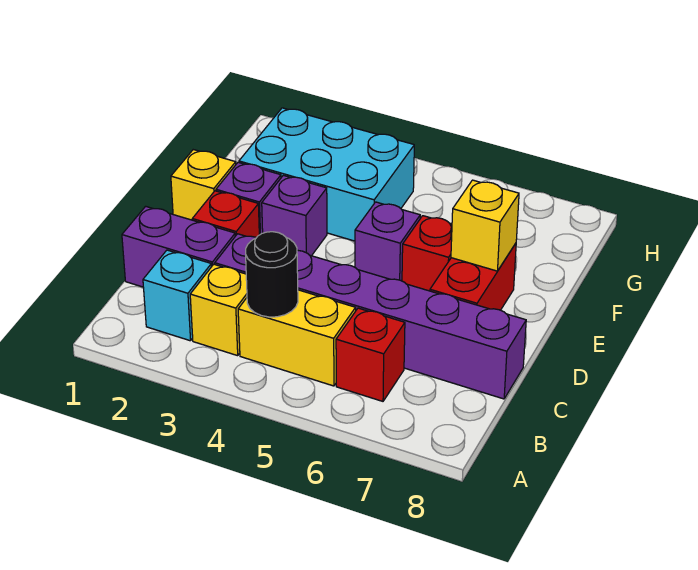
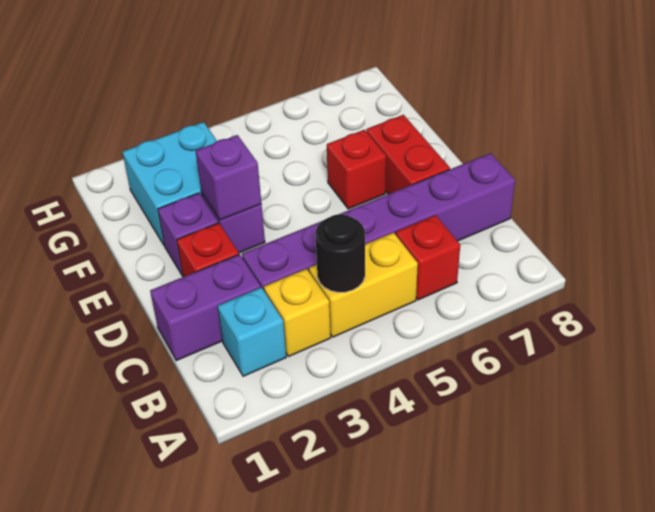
yellow brick E1 level 1 -> none
purple brick E5 level 1 -> purple brick E3 level 2
yellow brick E7 level 2 -> none
cyan brick F2:G4 level 1 -> cyan brick F2:G3 level 1

